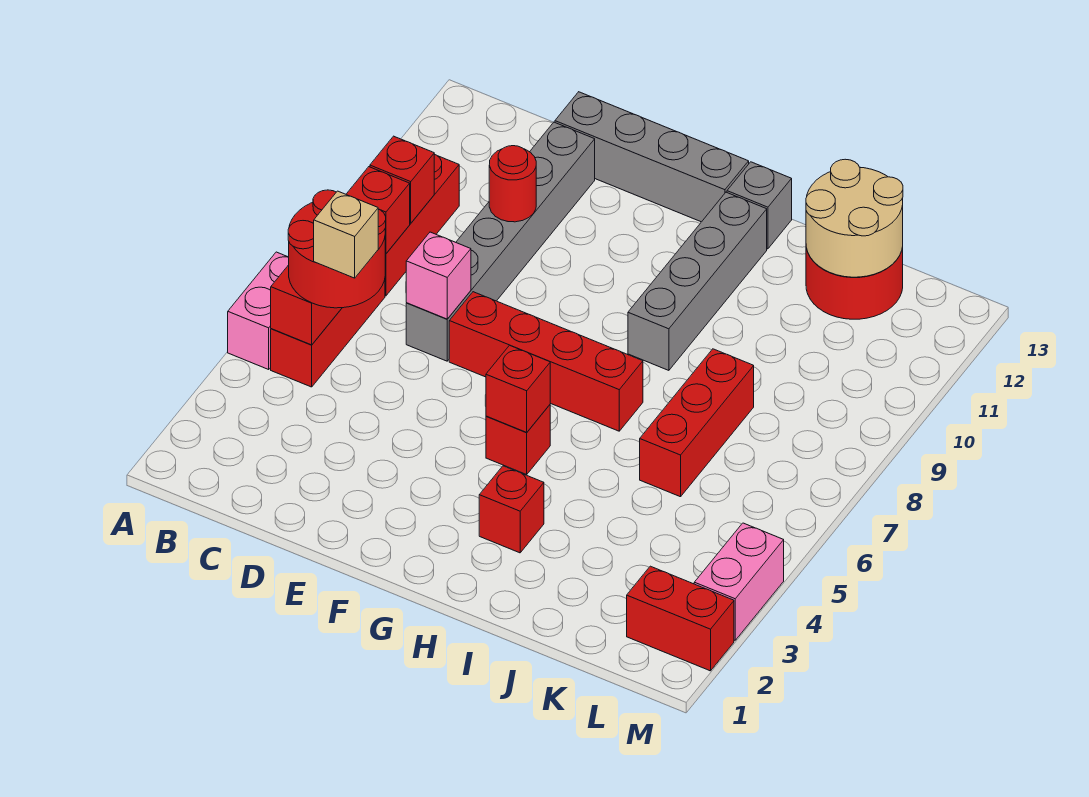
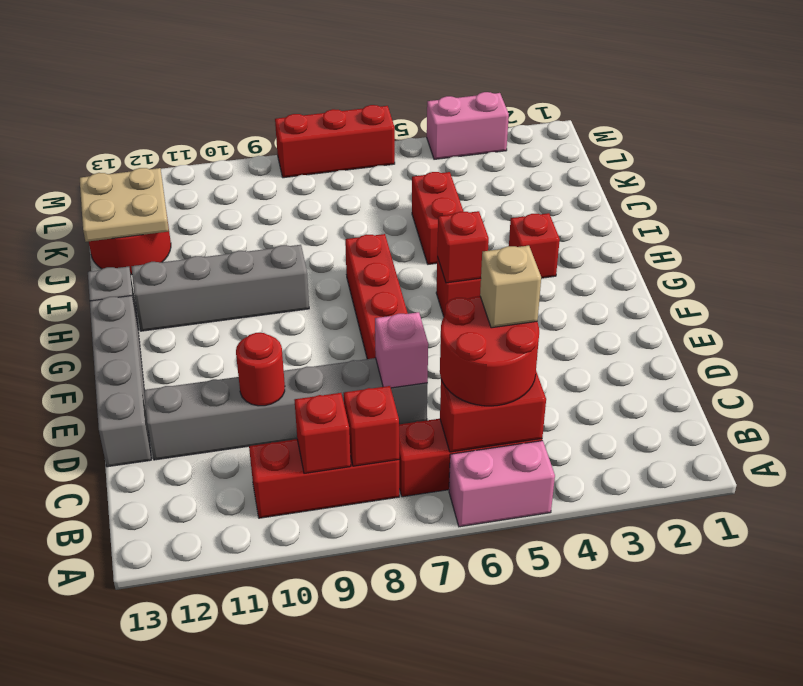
red brick J6:J8 level 1 -> red brick M6:M8 level 1
tan round brick J12:K13 level 2 -> tan plate J12:K13 level 2
red brick L2:M2 level 1 -> red brick I5:J5 level 1

